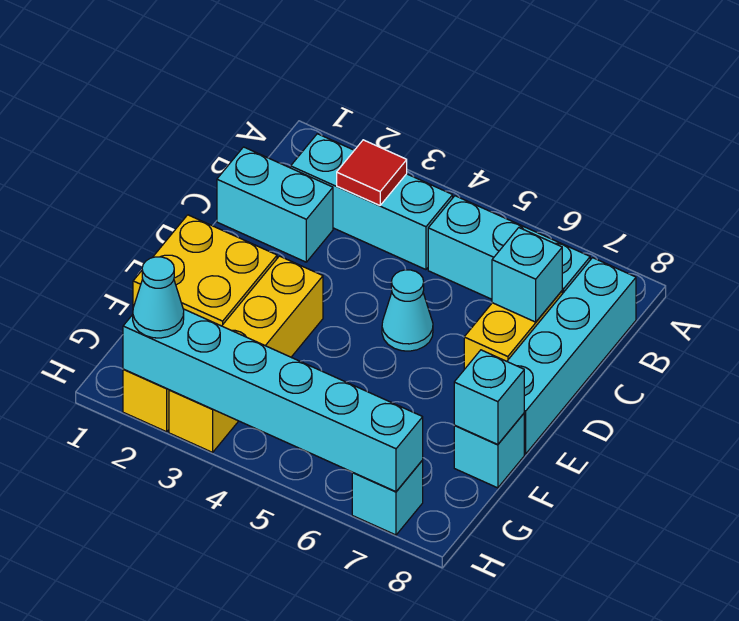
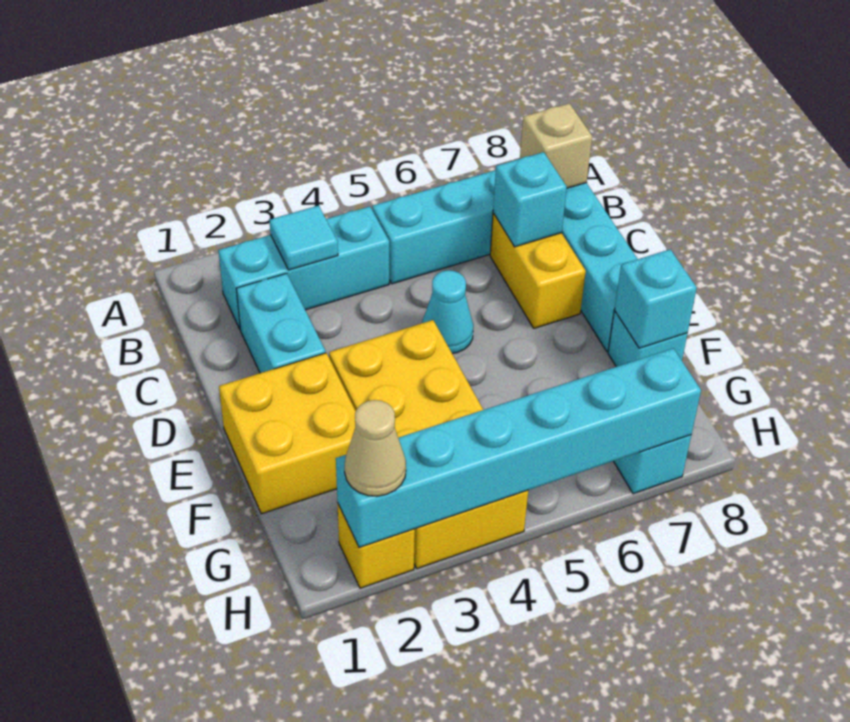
red tile B3 level 2 -> cyan tile B3 level 2
none -> tan brick B8 level 2
cyan brick C1:C2 level 1 -> cyan brick C2:D2 level 1
yellow brick E3:H3 level 1 -> yellow brick E3:H4 level 1
cyan cone H2 level 3 -> tan cone H2 level 3

